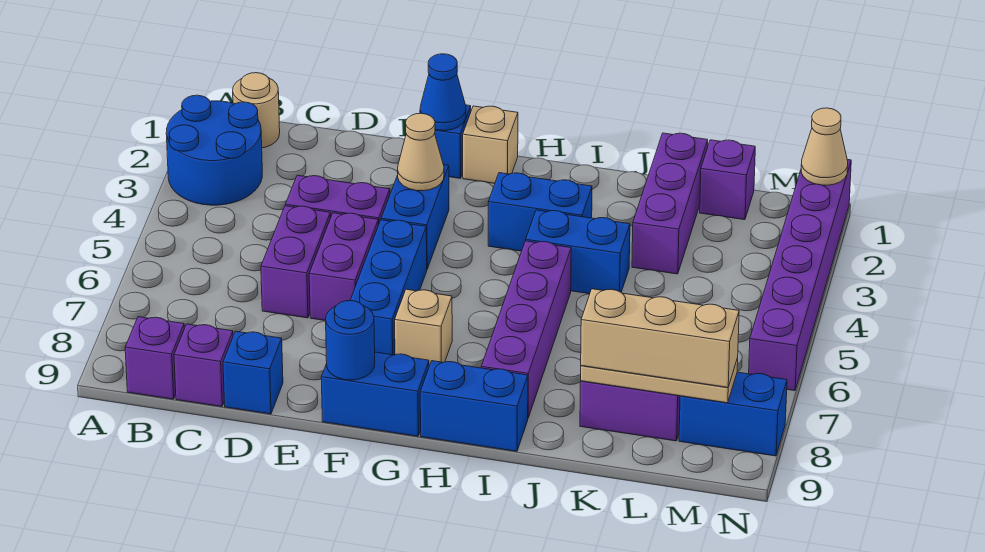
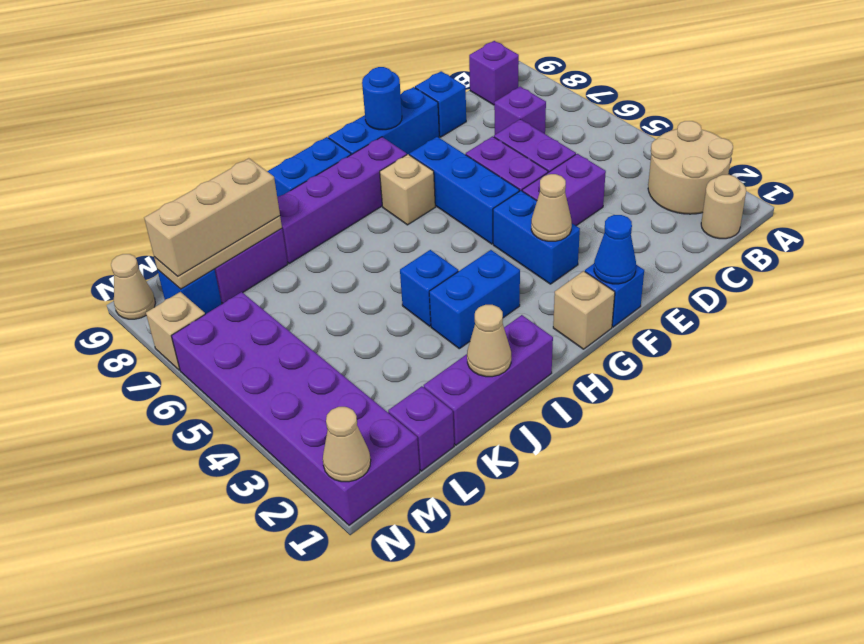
blue round brick A2:B3 level 1 -> tan round brick A2:B3 level 1
purple brick C9 level 1 -> purple brick C7 level 1
blue brick F9:G9 level 1 -> blue brick E9:G9 level 1
blue brick I4:J4 level 1 -> blue brick I4 level 1
purple brick I5:I8 level 1 -> purple brick G8:J8 level 1
none -> tan cone J1 level 2
purple brick K1:K3 level 1 -> purple brick I1:K1 level 1
blue brick M8:N8 level 1 -> blue brick M8 level 1
purple brick N1:N6 level 1 -> purple brick M1:N6 level 1
none -> tan brick N7 level 1
none -> tan cone N9 level 1

